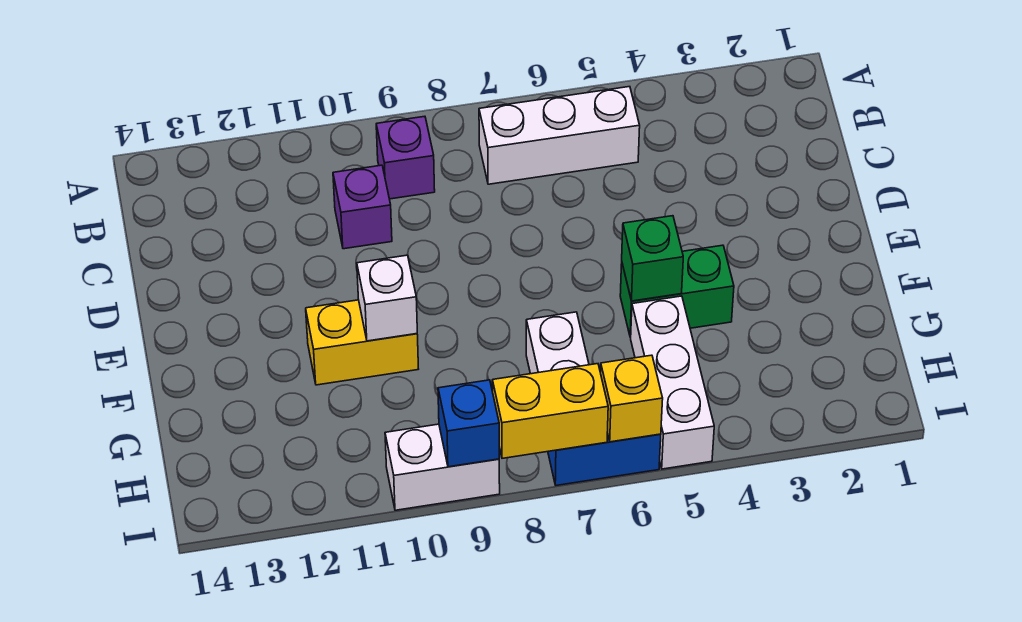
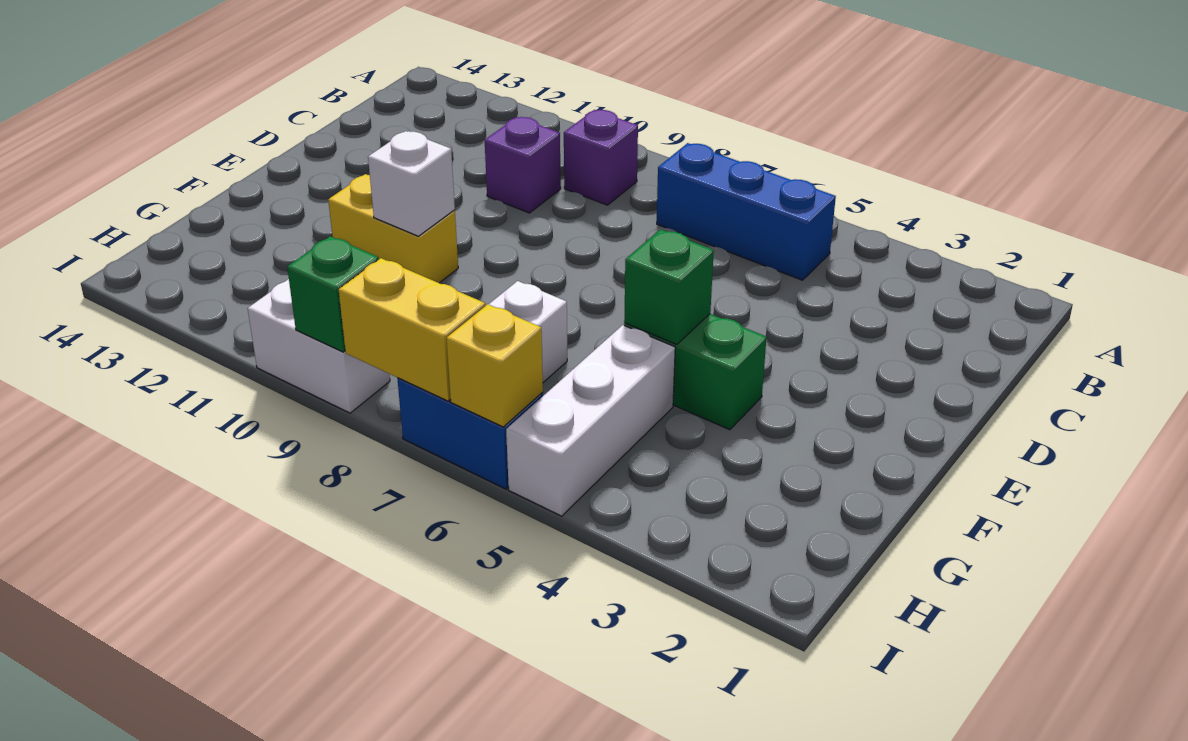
white brick B5:B7 level 1 -> blue brick B5:B7 level 1
blue brick I9 level 2 -> green brick I9 level 2

